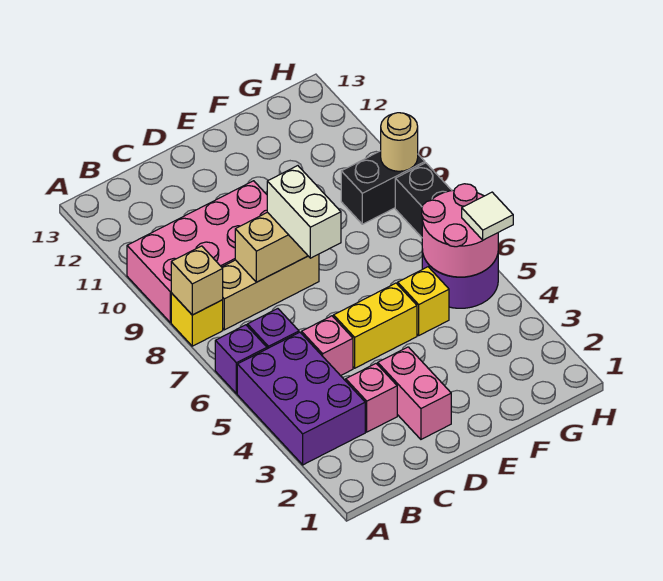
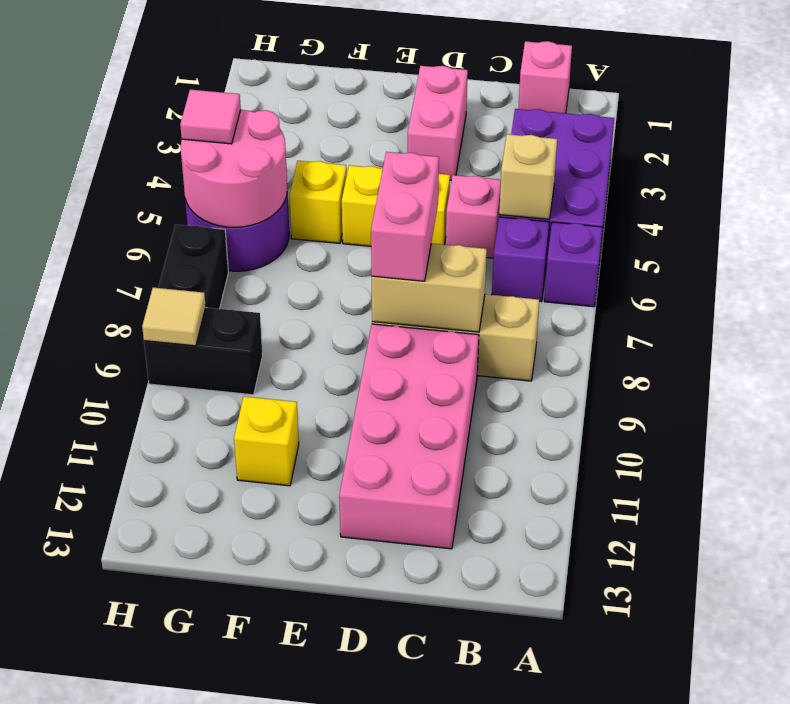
yellow brick A8 level 1 -> yellow brick F11 level 1
tan brick A8 level 2 -> tan brick B5 level 2
pink brick A9:D10 level 1 -> pink brick C9:D12 level 1
pink brick C3 level 1 -> pink brick B1 level 1
white brick D7:D8 level 3 -> pink brick D7:D8 level 3
white tile H5 level 3 -> pink tile H5 level 3
tan round brick H9 level 2 -> tan tile H9 level 2

